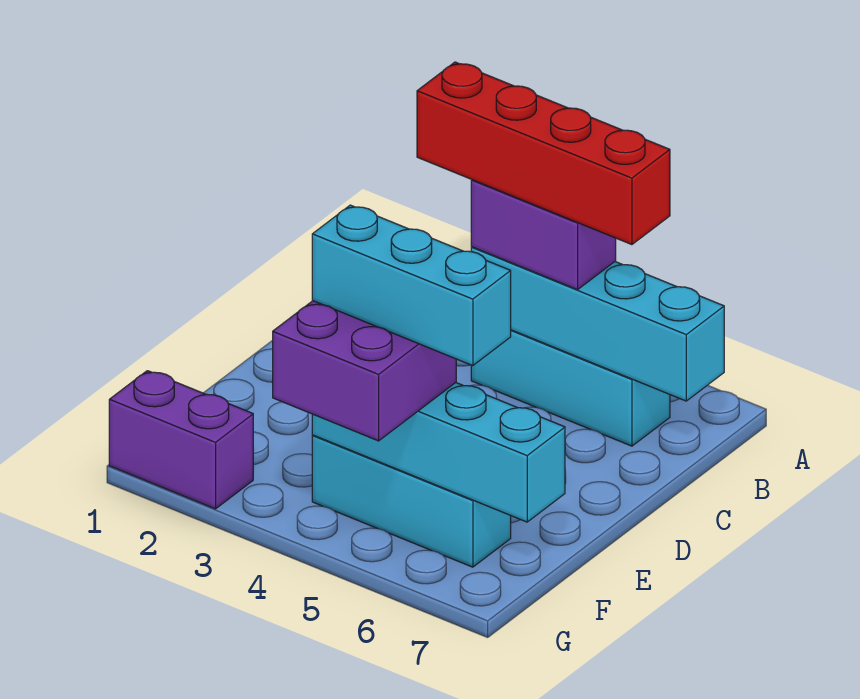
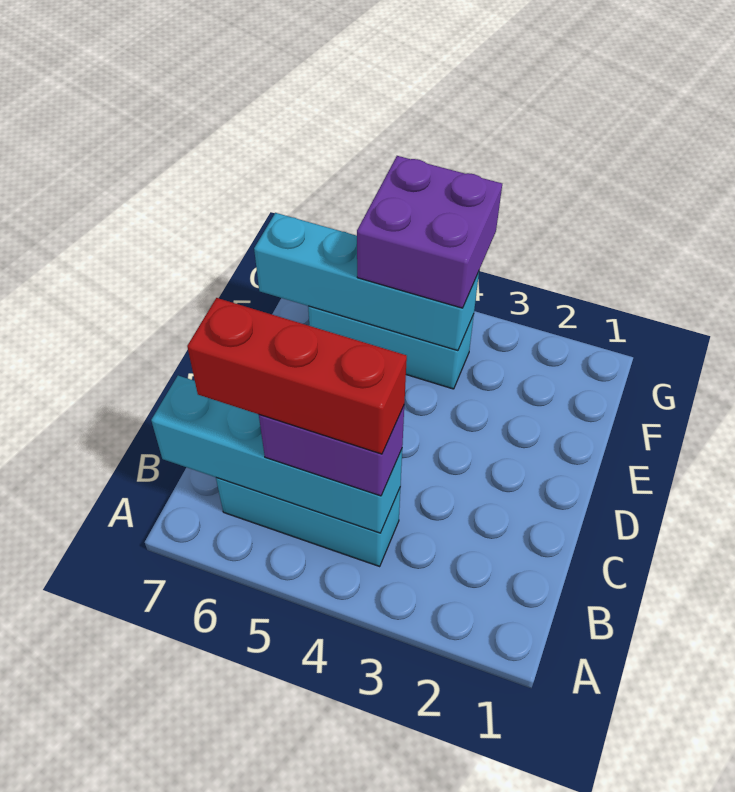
red brick B3:B6 level 4 -> red brick B4:B6 level 4
cyan brick F4:F6 level 4 -> none
purple brick G1:G2 level 1 -> none

